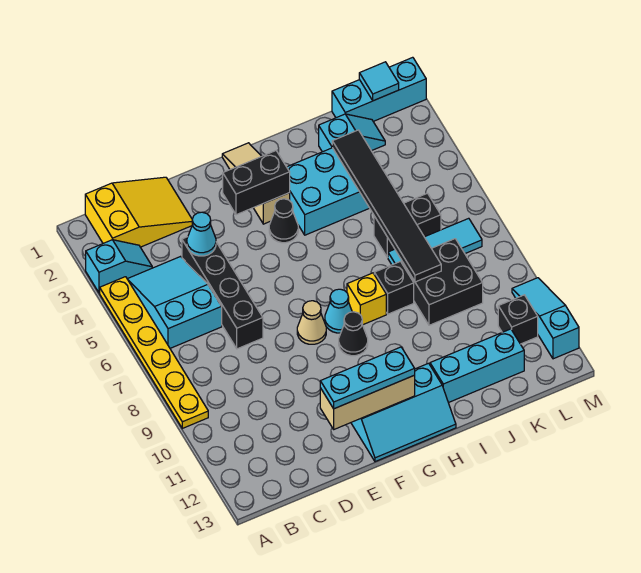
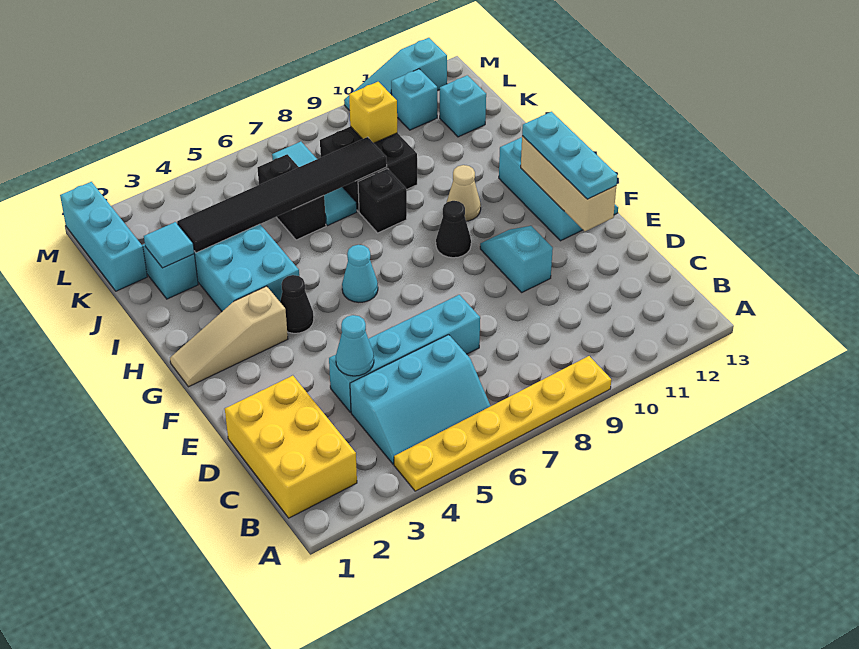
cyan slope A3:B3 level 1 top A -> cyan slope E10:F10 level 1 top E
yellow slope B1:D2 level 1 top B -> yellow brick B1:D2 level 1
cyan slope B4:C6 level 1 top 6 -> cyan slope B4:C6 level 1 top C
black brick D4:D7 level 1 -> cyan brick D4:D7 level 1
black brick F3:G3 level 2 -> none
tan cone F8 level 1 -> tan cone H10 level 1
cyan cone G8 level 1 -> cyan cone G6 level 1
yellow brick H8 level 1 -> yellow brick K9 level 2
cyan brick I12:K12 level 1 -> cyan brick K12 level 1
cyan tile L1 level 2 -> cyan tile J2 level 2
black brick L11 level 1 -> cyan brick L11 level 1

